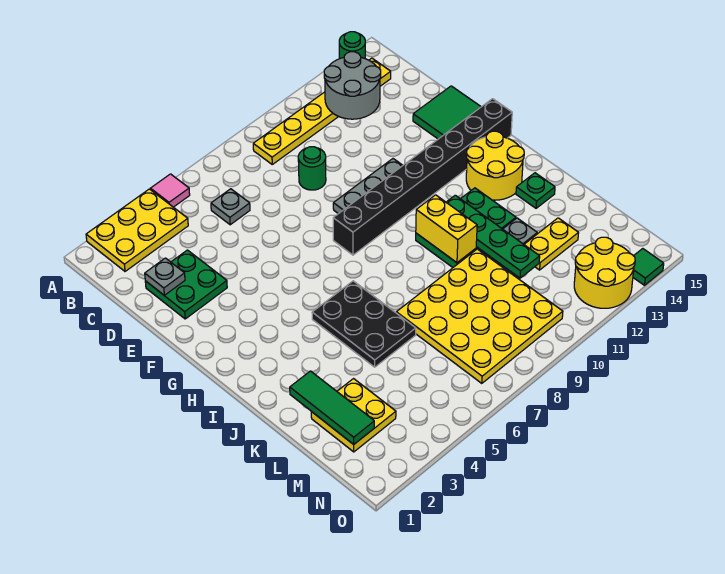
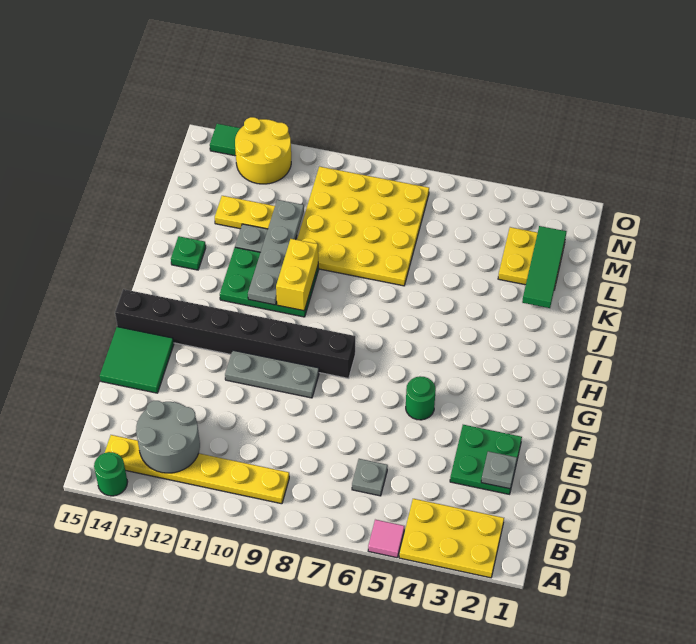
green round brick D9 level 1 -> green round brick F5 level 1
yellow round brick H13:I14 level 1 -> none
black plate I5:K6 level 1 -> none
green plate I11:L11 level 2 -> grey plate I11:L11 level 2

